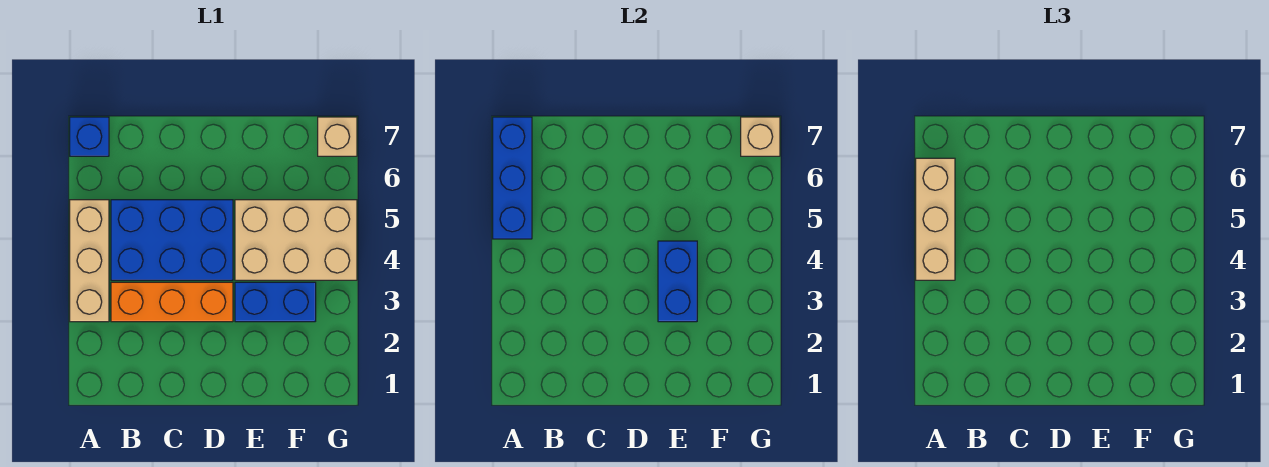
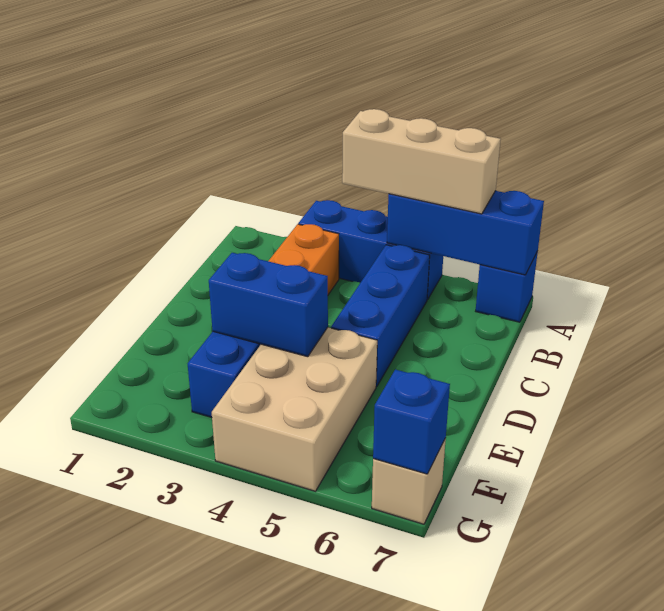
tan brick A3:A5 level 1 -> blue brick A3:A5 level 1
blue brick B4:D5 level 1 -> blue brick B5:D5 level 1
tan brick G7 level 2 -> blue brick G7 level 2

